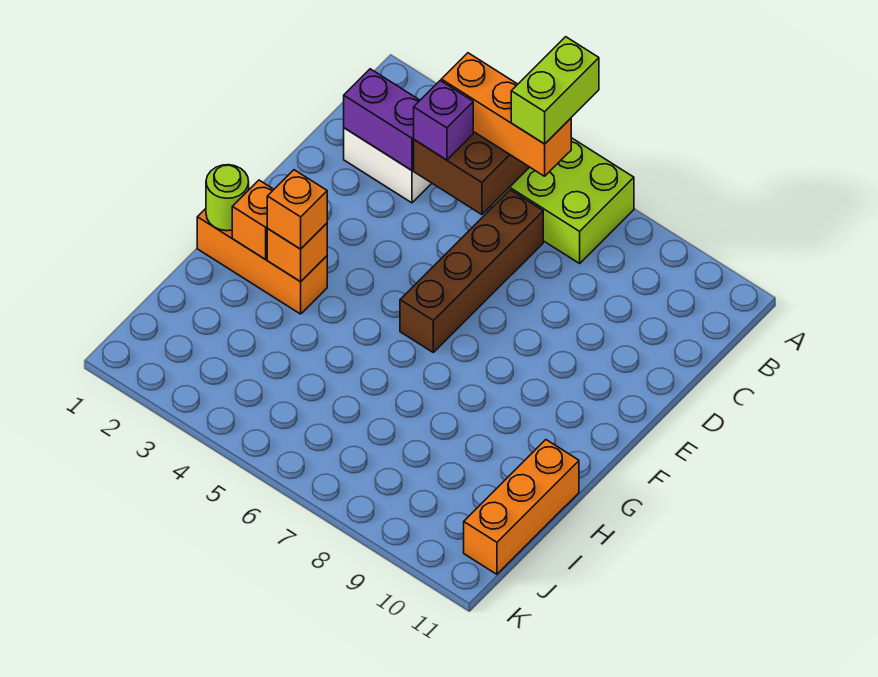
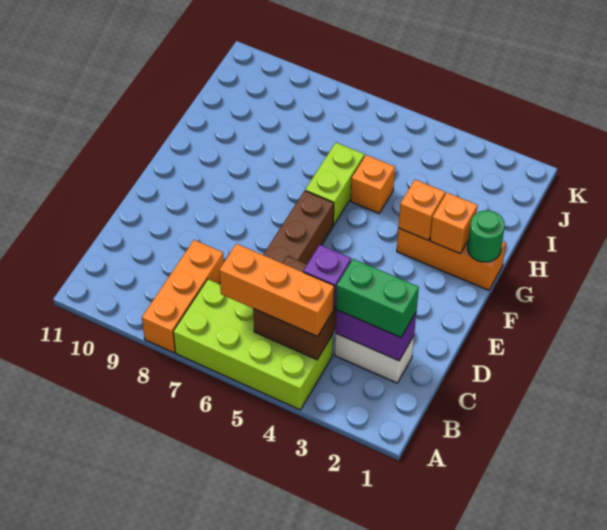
lime brick A6:B6 level 4 -> lime brick G6:H6 level 1
none -> green brick C2:C3 level 3
lime round brick G1 level 2 -> green round brick G1 level 2
orange brick G3 level 3 -> orange brick H5 level 1
orange brick H11:J11 level 1 -> orange brick A8:C8 level 1

